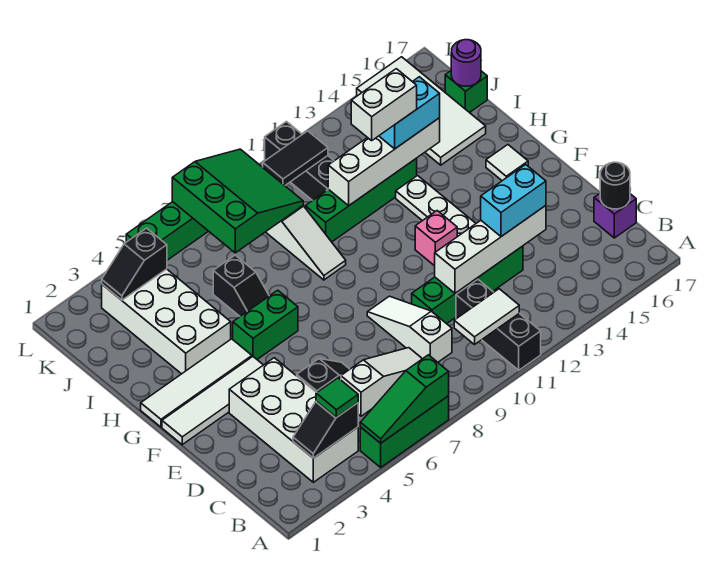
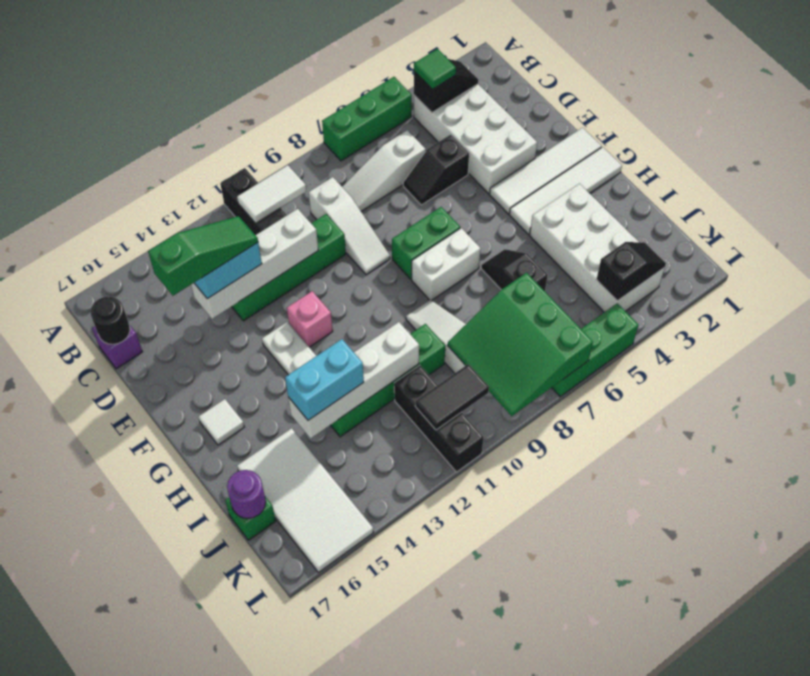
green slope A5:A7 level 2 top 7 -> green slope D13:D15 level 4 top 15
green brick G5:G6 level 1 -> green brick F7:F8 level 1
white brick I12:I13 level 4 -> white brick G7:G8 level 1

